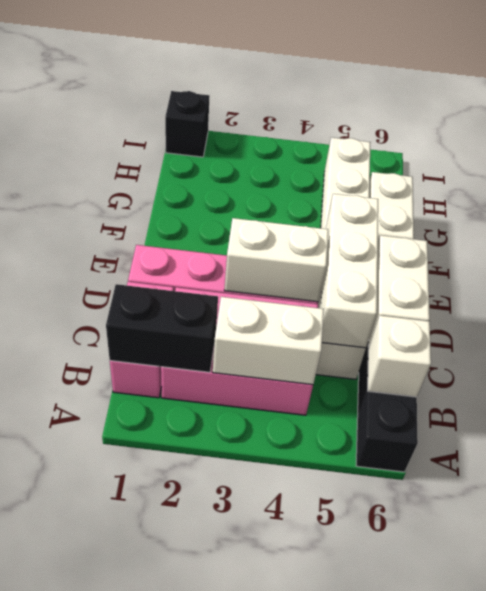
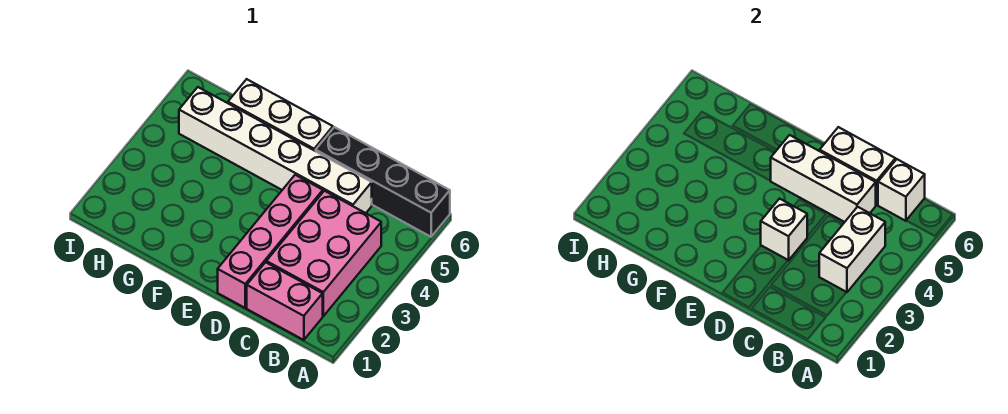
black brick B1:B2 level 2 -> none
white brick D3:D4 level 2 -> white brick D3 level 2
black brick I1 level 1 -> none

